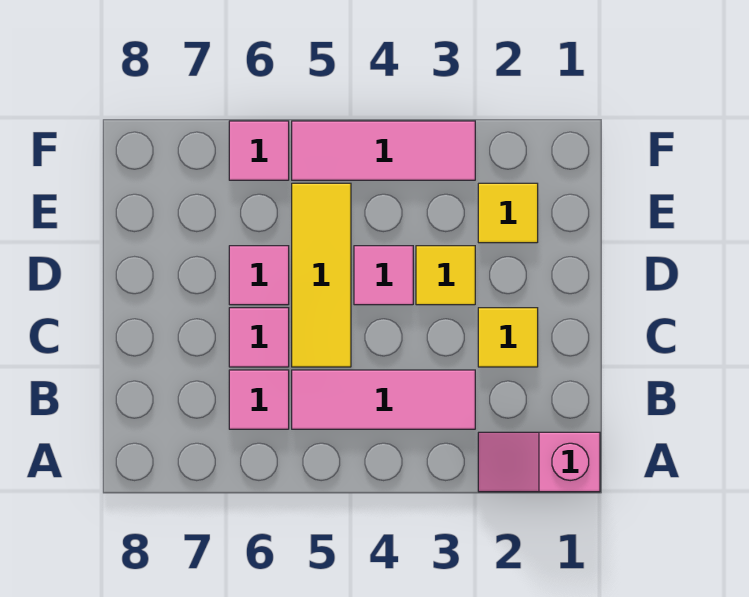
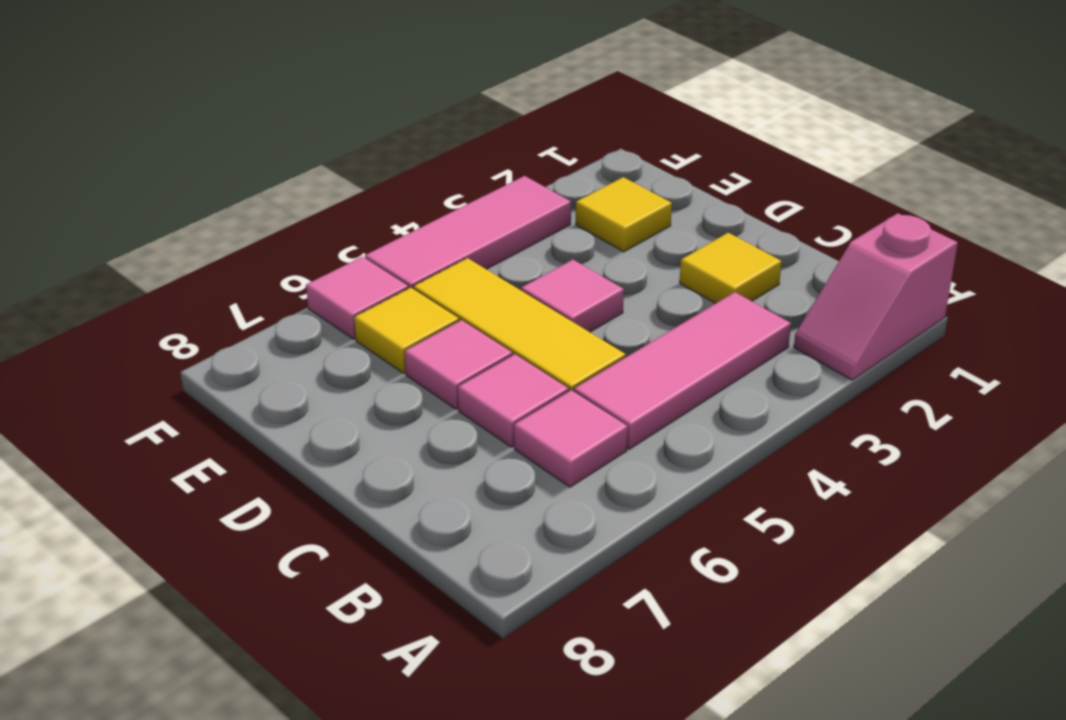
yellow tile D3 level 1 -> yellow tile E6 level 1

